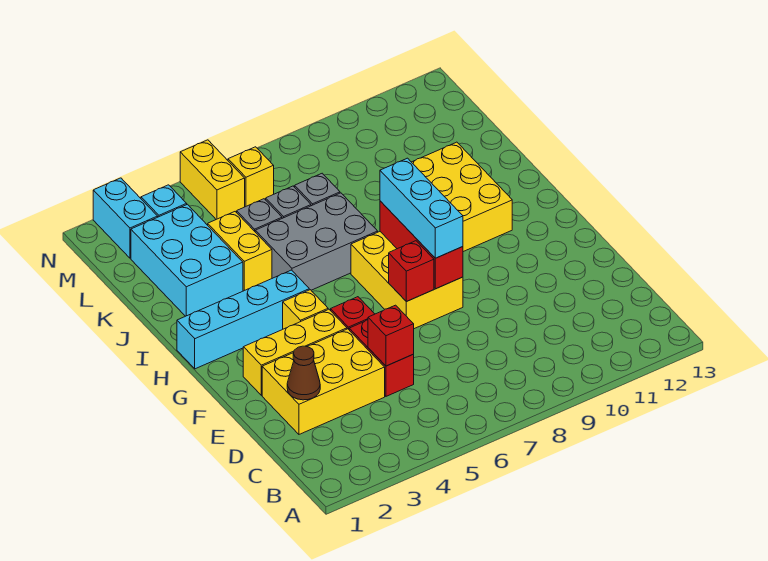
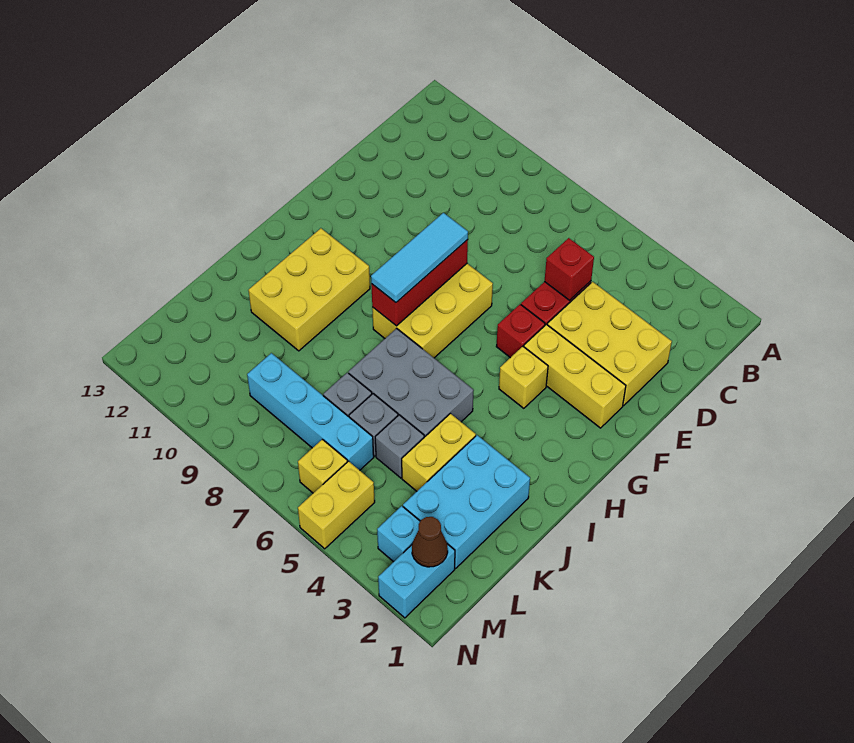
brown cone D2 level 2 -> brown cone M2 level 2
red brick F7 level 2 -> none
cyan brick F8:H8 level 3 -> cyan tile F8:H8 level 3
cyan brick H1:H4 level 1 -> cyan brick L6:L9 level 1

